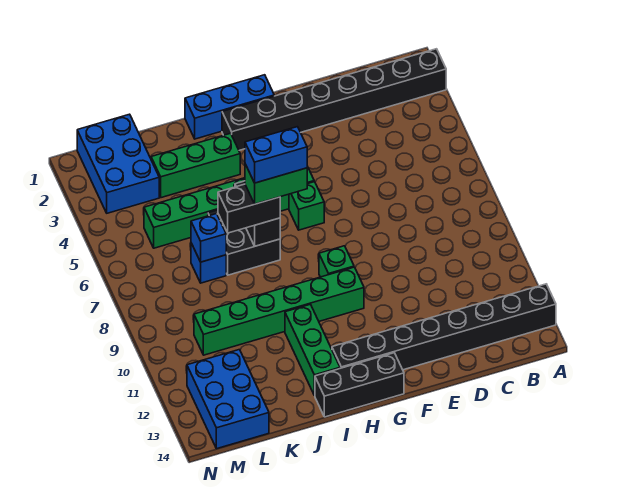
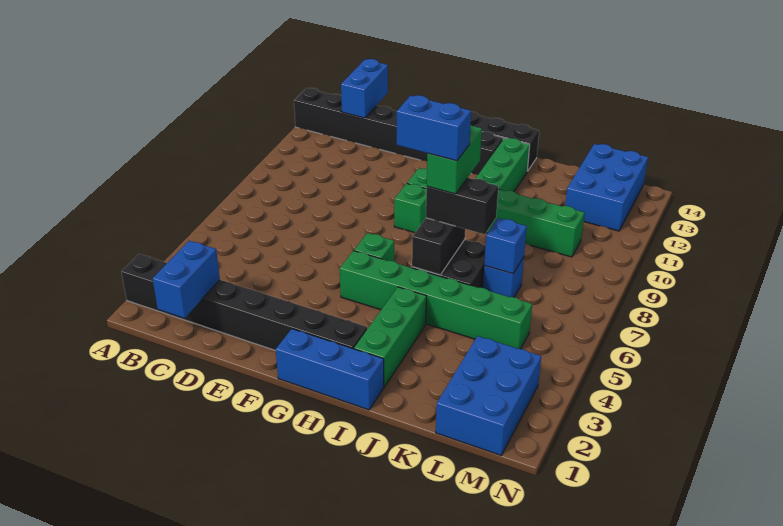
none -> blue brick C1:C2 level 2
none -> blue brick C13:C14 level 2
green brick H7:I7 level 4 -> green brick I7:I8 level 4
green brick I3:K3 level 1 -> green brick I2:I4 level 1

